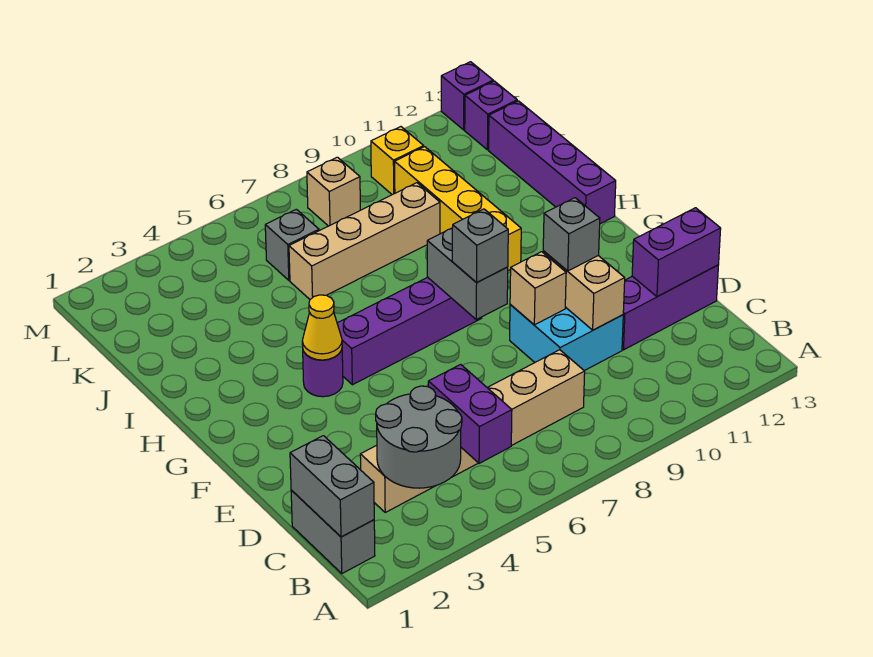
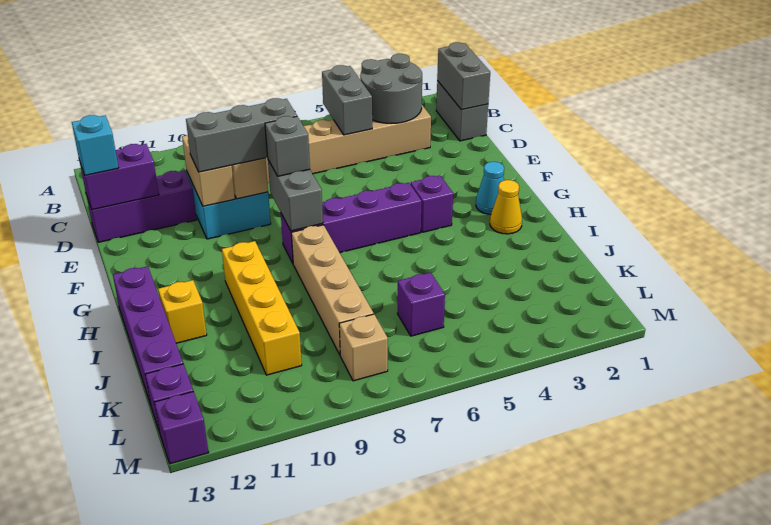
purple brick B5:C5 level 2 -> grey brick B5:C5 level 2
none -> cyan brick D13 level 3
grey brick E10 level 3 -> grey brick E8:E10 level 3
none -> cyan cone G2 level 1
purple round brick G4 level 1 -> purple brick G4 level 1
yellow cone G4 level 2 -> yellow cone H2 level 1
tan brick J6:J9 level 1 -> tan brick H8:K8 level 1
grey brick K6 level 1 -> purple brick K6 level 1
yellow brick L10 level 1 -> yellow brick I12 level 1

